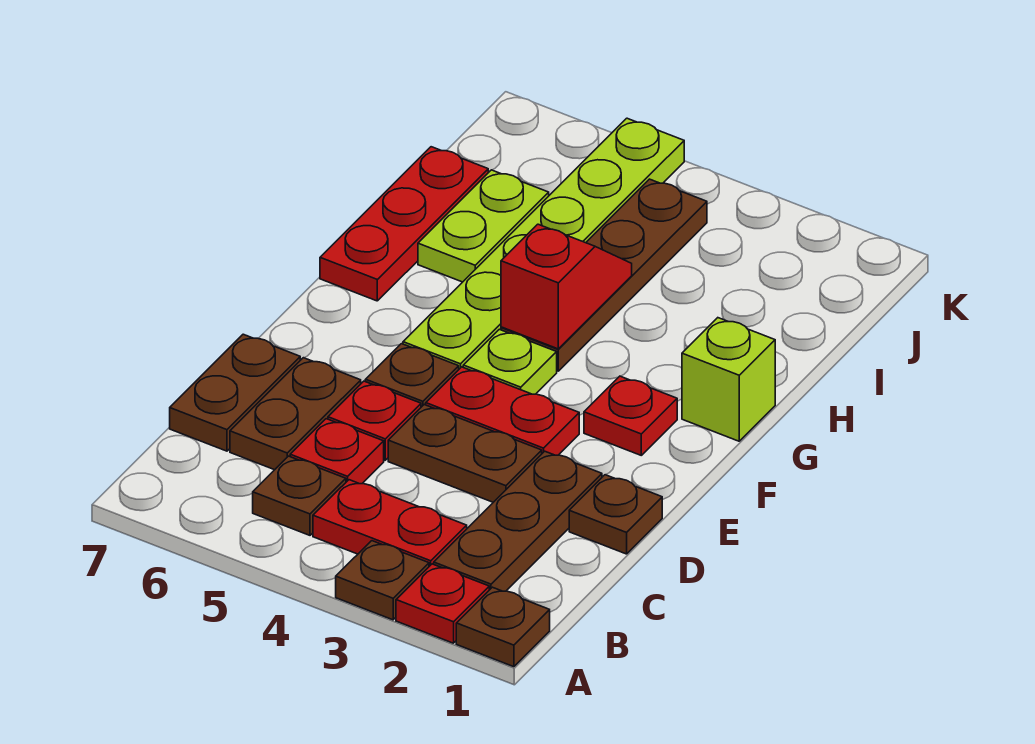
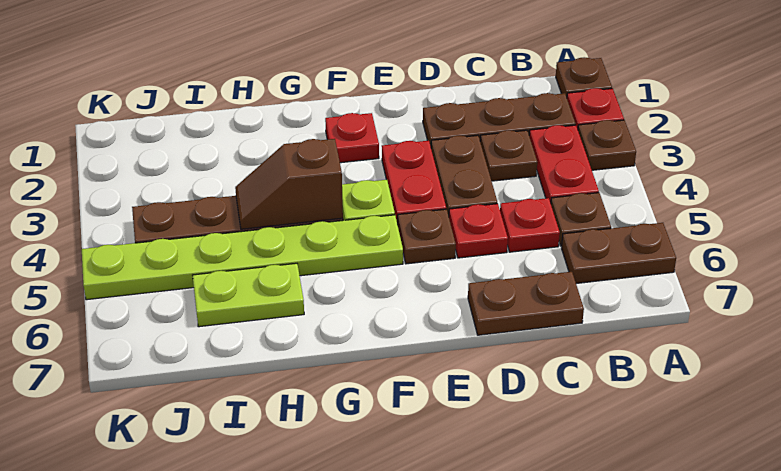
brown plate C6:D6 level 1 -> brown plate A6:B6 level 1
brown plate D1 level 1 -> brown plate C3 level 1
lime brick G1 level 1 -> none
red slope G4:H4 level 2 top G -> brown slope G4:H4 level 2 top G
red plate G7:I7 level 1 -> none

